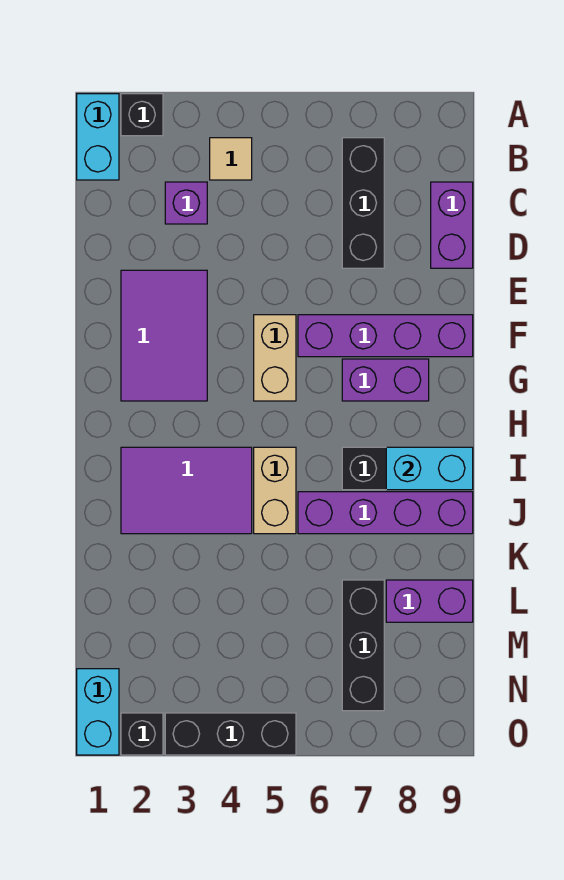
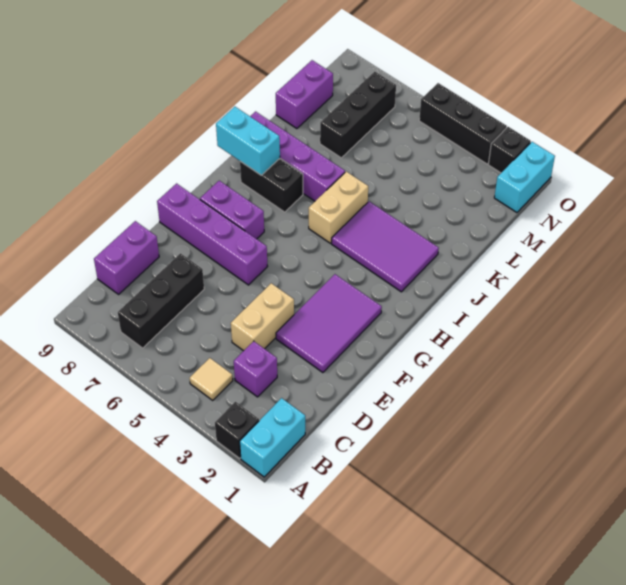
tan brick F5:G5 level 1 -> tan brick D4:E4 level 1
purple brick L8:L9 level 1 -> purple brick L9:M9 level 1

